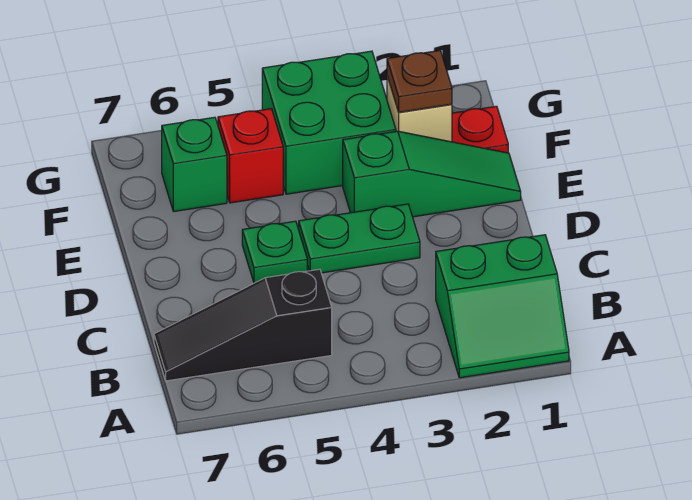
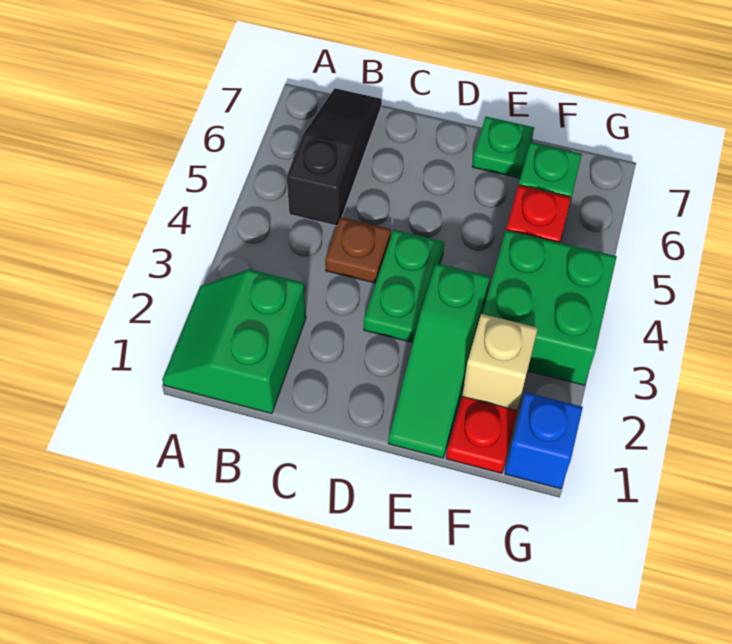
green plate D5 level 1 -> green plate E7 level 1
brown plate F2 level 3 -> brown plate C4 level 1
none -> blue brick G1 level 1

